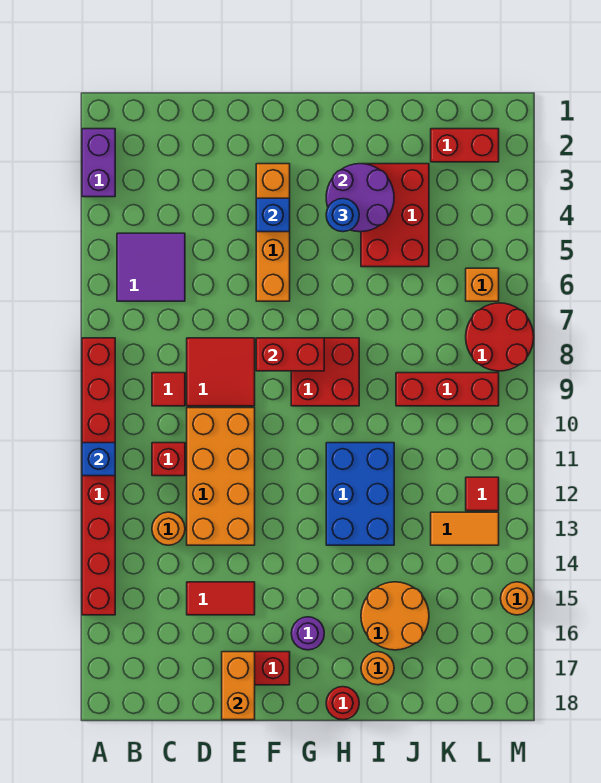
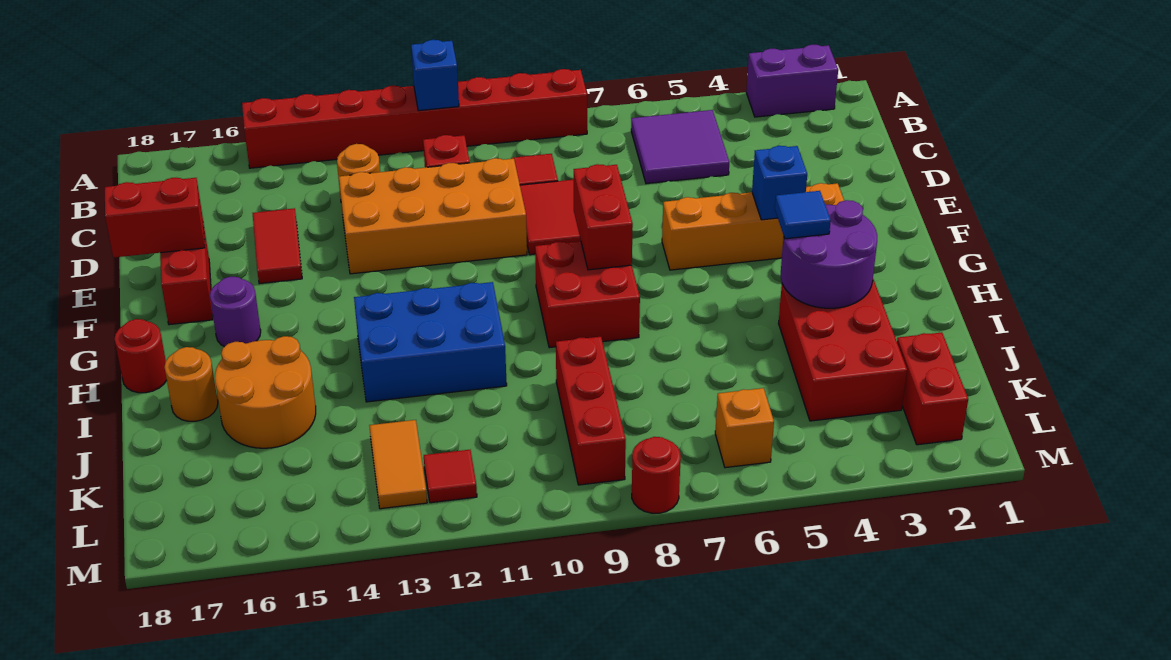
orange brick E17:E18 level 2 -> red brick E17:E18 level 2
blue round brick H4 level 3 -> blue tile H4 level 3
red brick I3:J5 level 1 -> red brick I3:K4 level 1
red round brick L7:M8 level 1 -> red round brick M8 level 1
orange round brick M15 level 1 -> none

